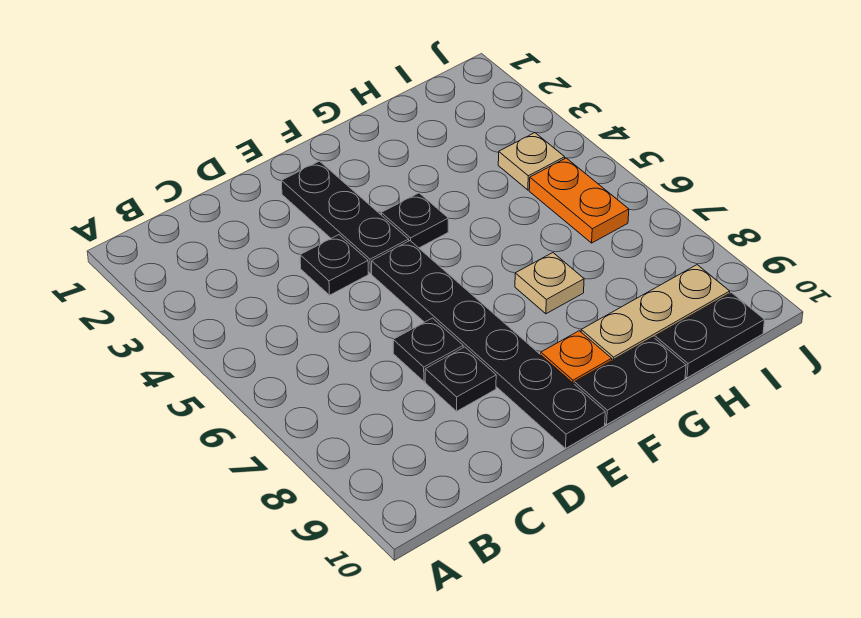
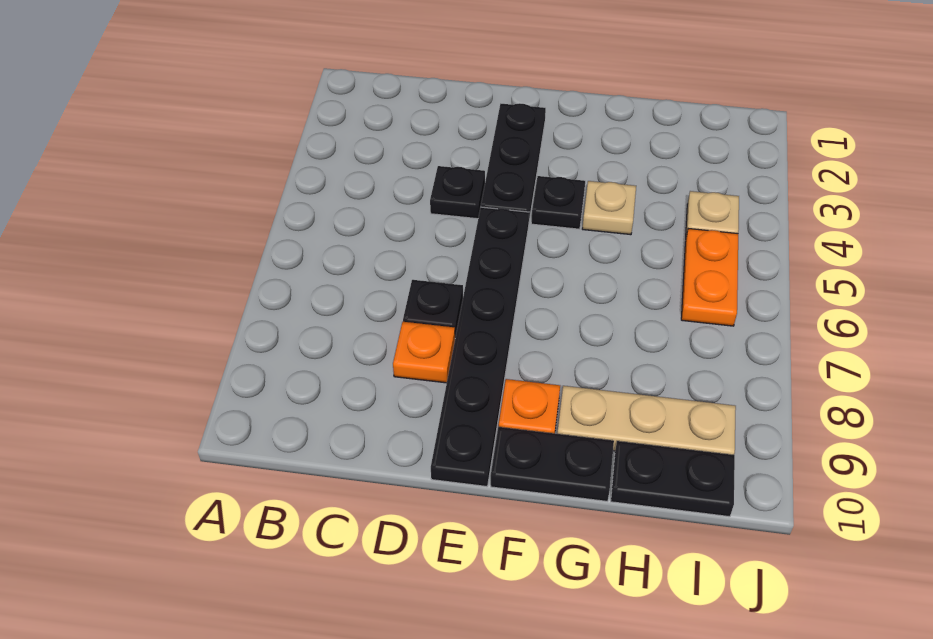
black plate D8 level 1 -> orange plate D8 level 1
tan plate G7 level 1 -> tan plate G4 level 1

